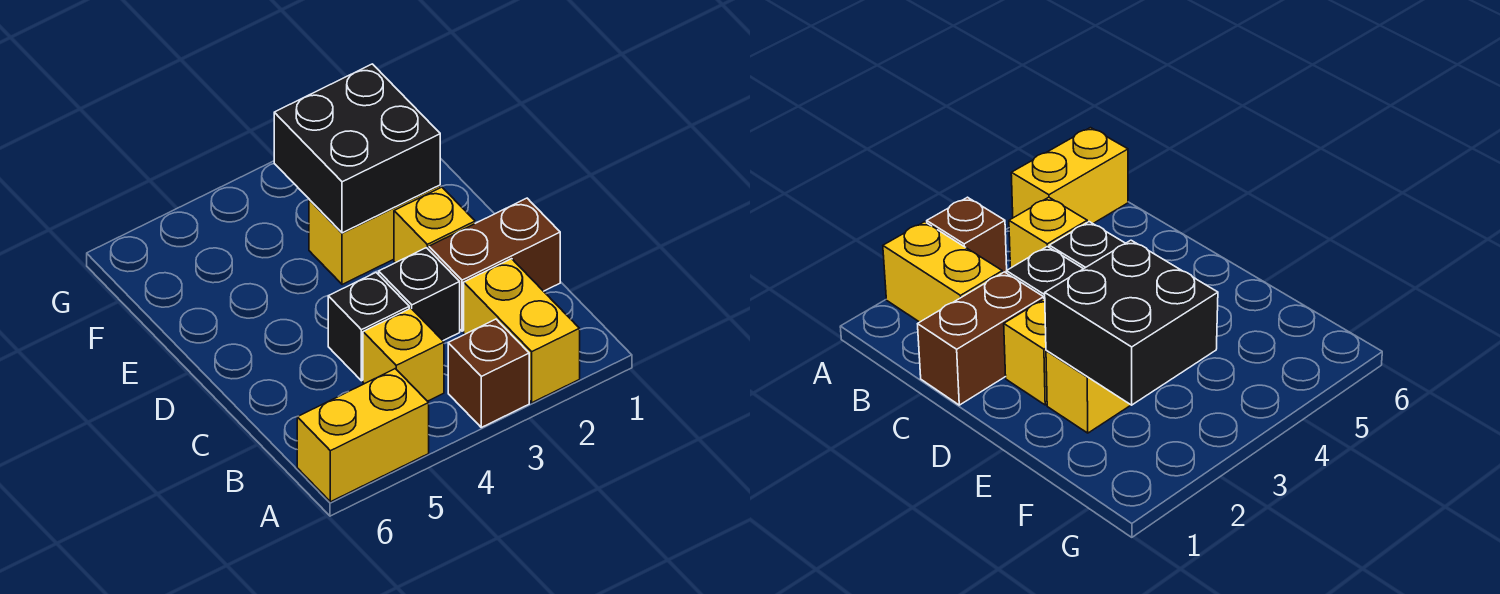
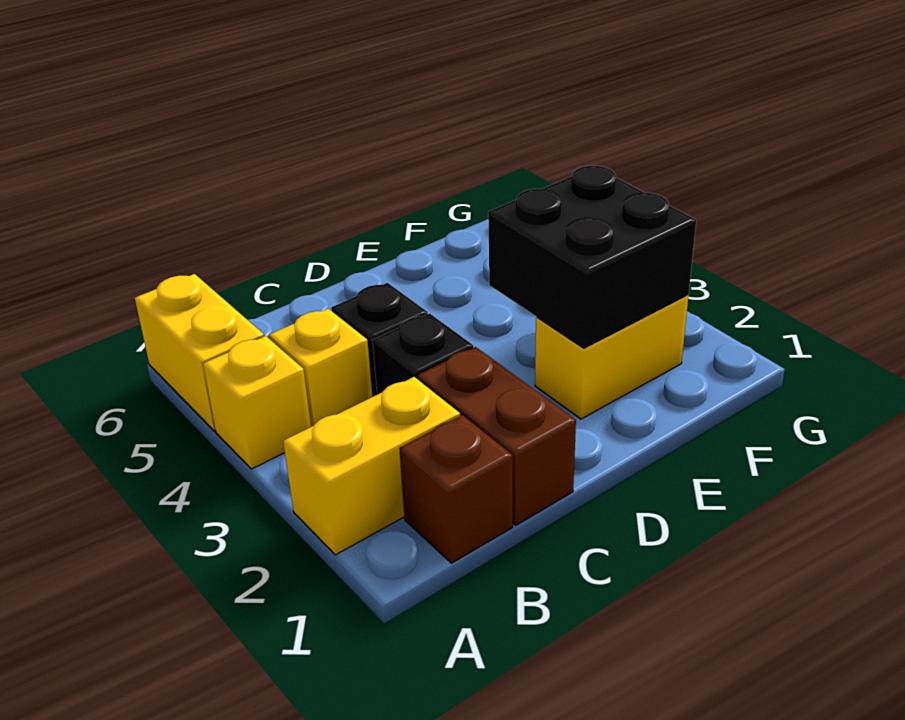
brown brick A3 level 1 -> brown brick B1 level 1
yellow brick D2 level 1 -> yellow brick A4 level 1
yellow brick E2:E3 level 1 -> yellow brick E2:F2 level 1

